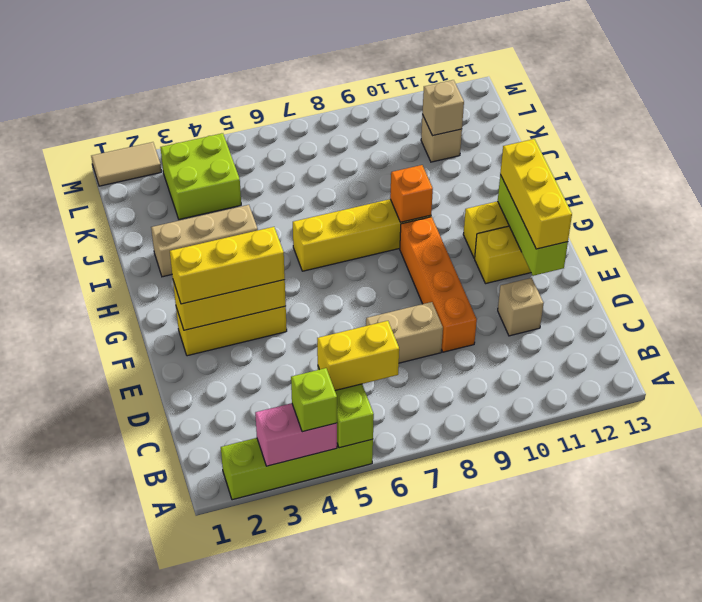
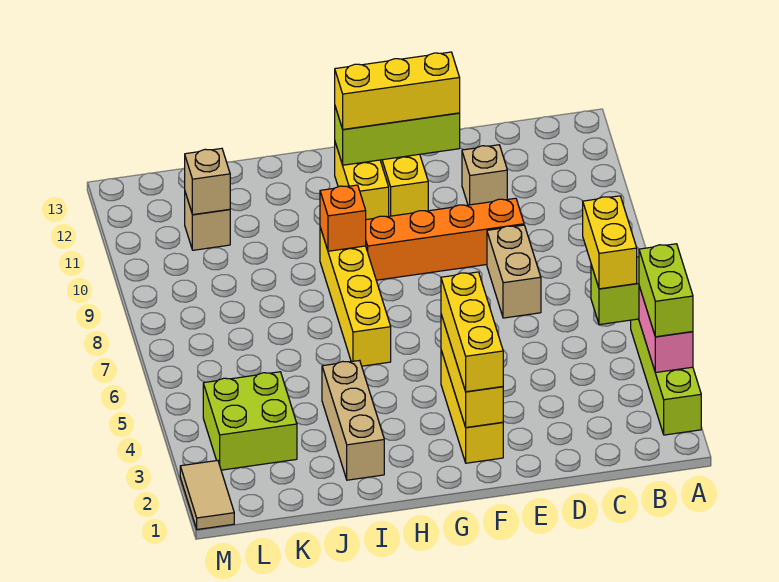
lime brick A4 level 3 -> lime brick A3:A4 level 3

